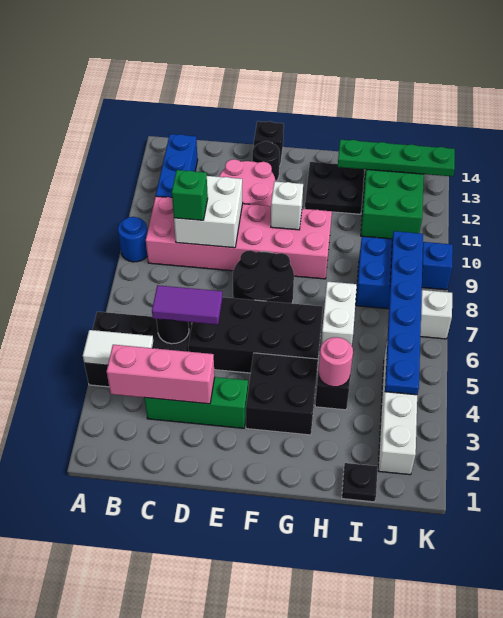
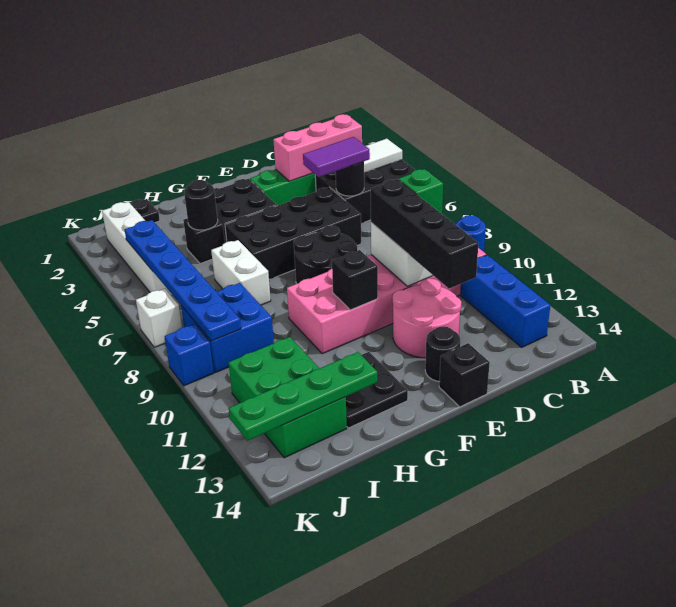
none -> black brick D9:D12 level 3
white brick F10 level 2 -> black brick F10 level 2
pink round brick H4 level 2 -> black round brick H4 level 2

